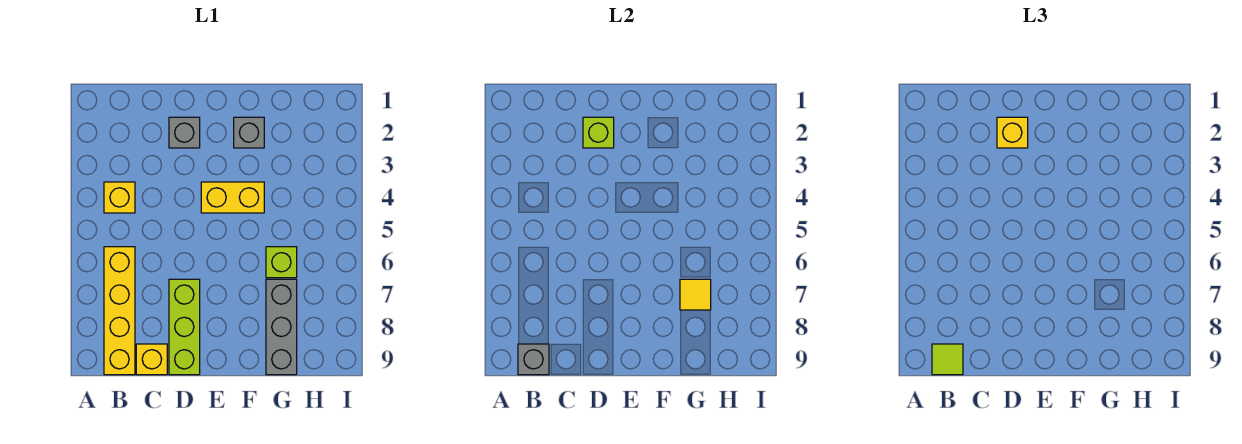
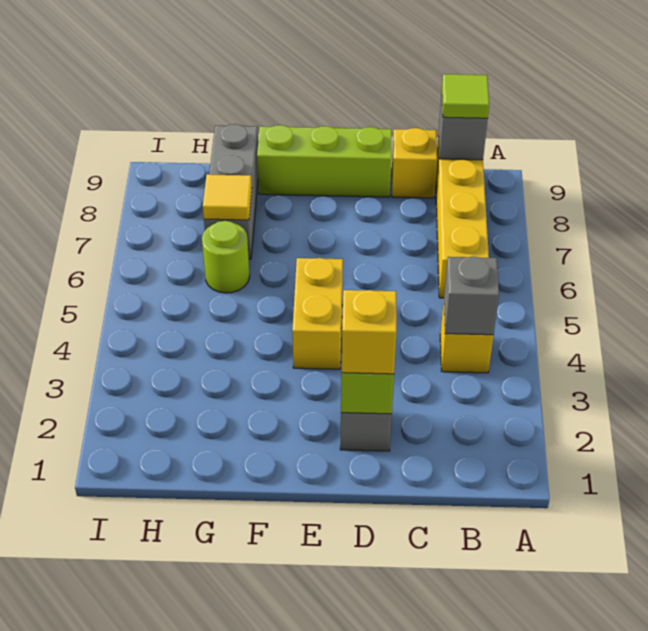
lime brick D7:D9 level 1 -> lime brick D9:F9 level 1
yellow brick E4:F4 level 1 -> yellow brick E4:E5 level 1
grey brick F2 level 1 -> grey brick B4 level 2
lime brick G6 level 1 -> lime round brick G6 level 1

